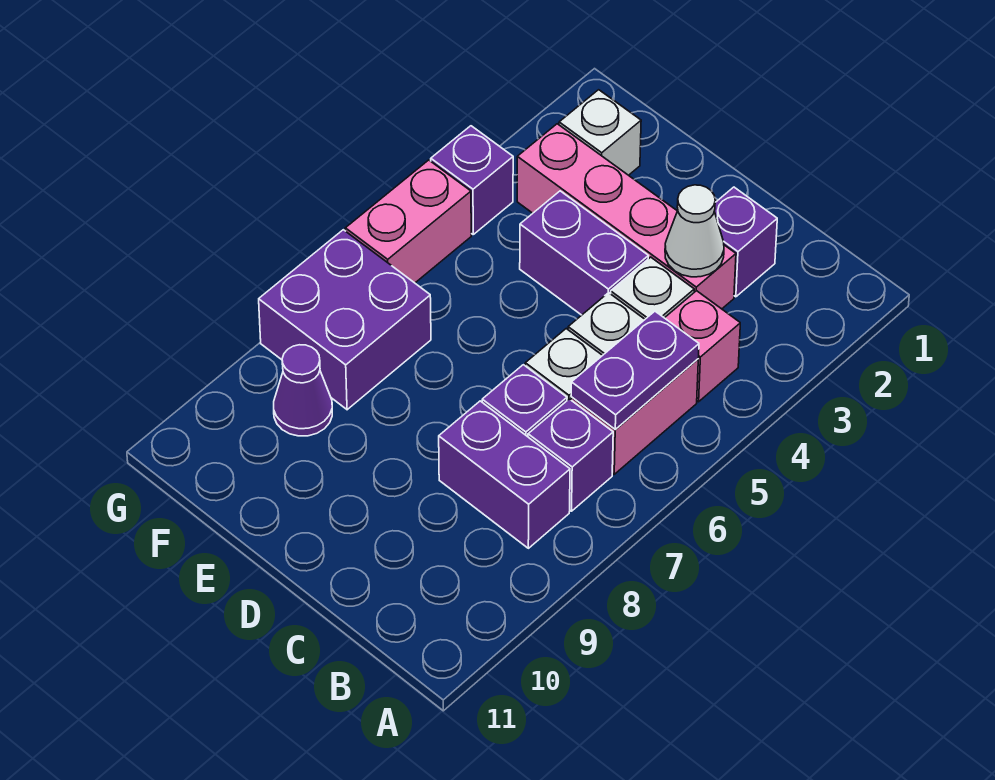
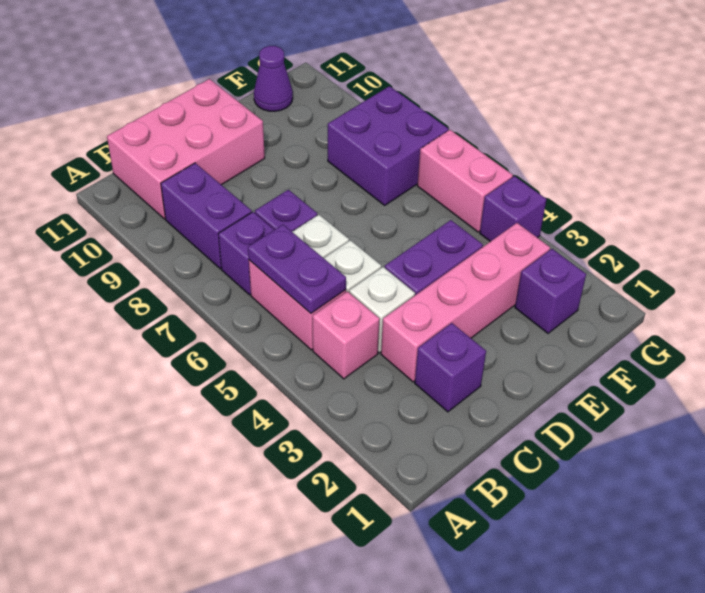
purple brick B8:C8 level 1 -> purple brick B8:B9 level 1
none -> pink brick B10:D11 level 1
white cone C3 level 2 -> none
white brick F2 level 1 -> purple brick F2 level 1
purple cone F9 level 1 -> purple cone F11 level 1

